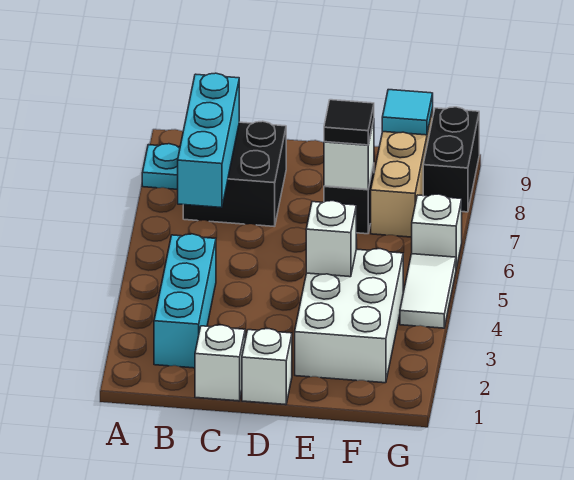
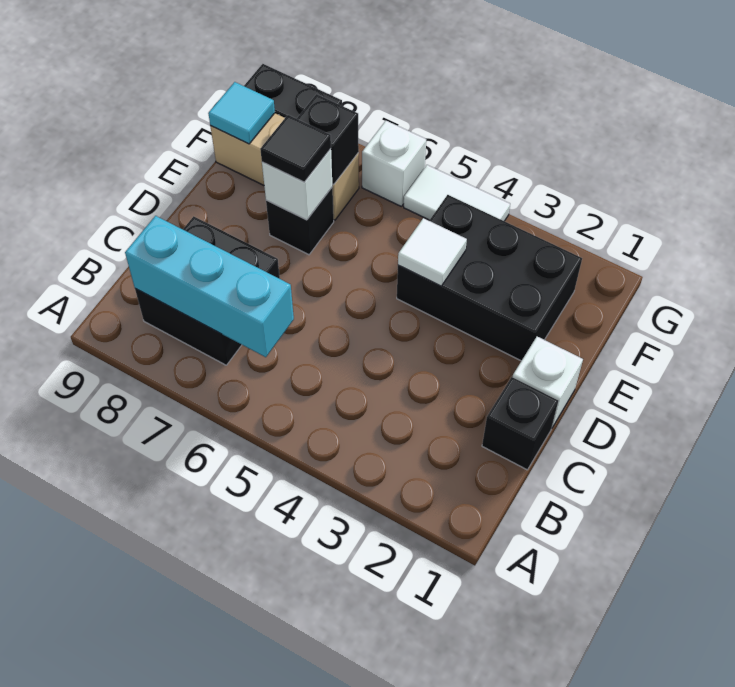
cyan plate A8 level 1 -> none
cyan brick B2:B4 level 1 -> none
white brick C1 level 1 -> black brick C1 level 1
white brick E2:F4 level 1 -> black brick E2:F4 level 1
white brick E4 level 2 -> white tile E4 level 2
none -> black brick F7 level 2

